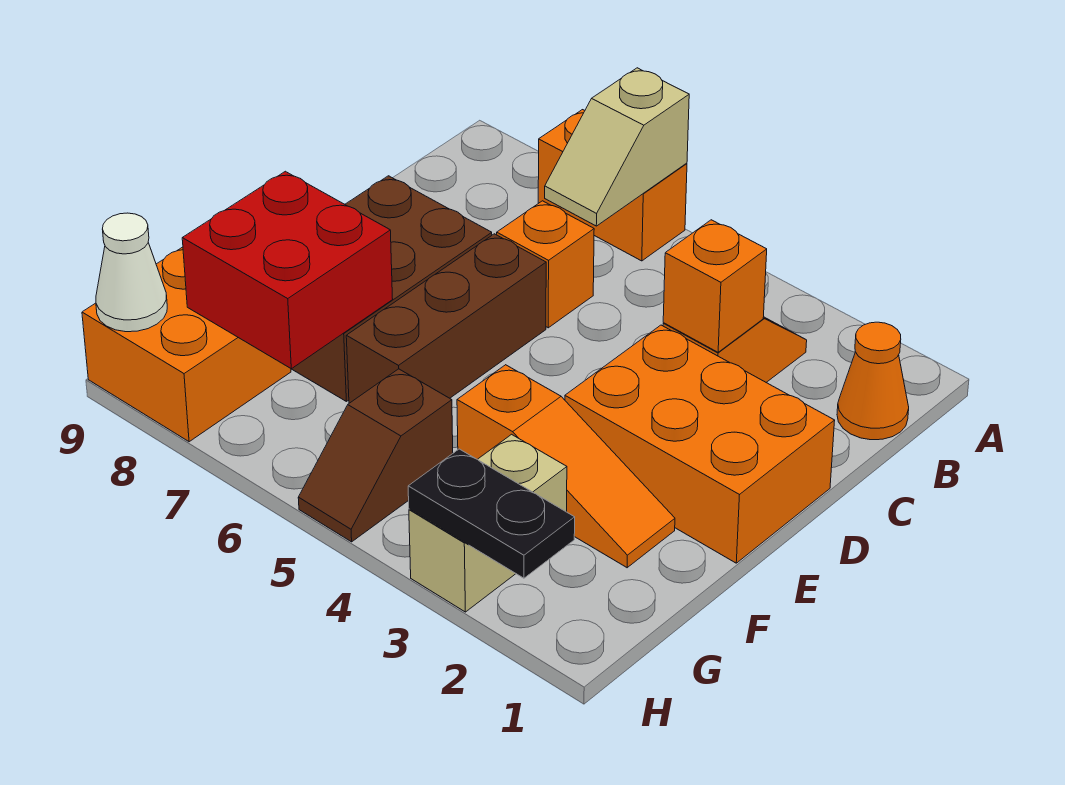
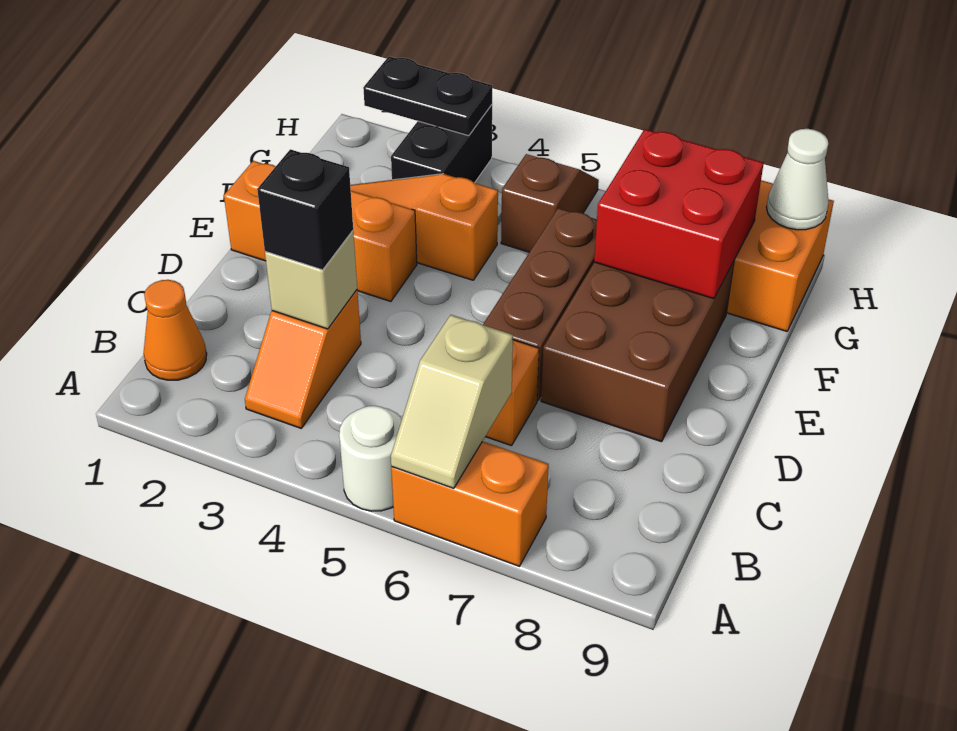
none -> white round brick A5 level 1
tan slope A6:B6 level 2 top A -> tan slope A6:B6 level 2 top B
orange brick C3 level 2 -> tan brick C3 level 2
none -> black brick C3 level 3
orange brick D1:E3 level 1 -> orange brick E1:E3 level 1
tan brick G3:H3 level 1 -> black brick G3:H3 level 1

